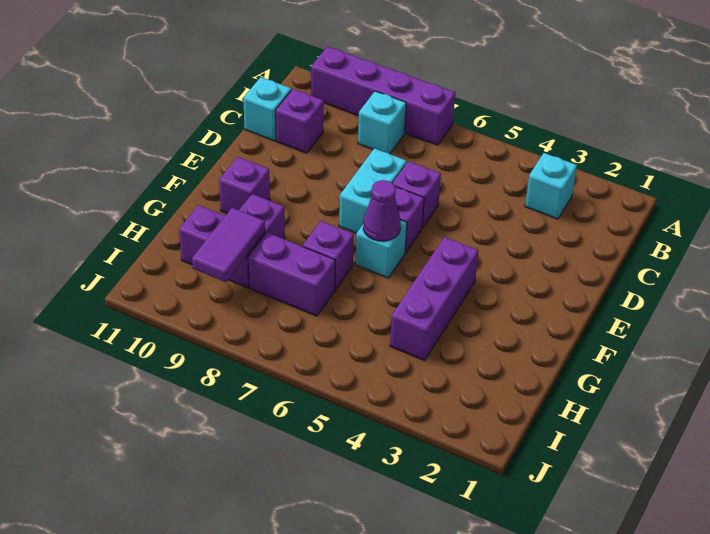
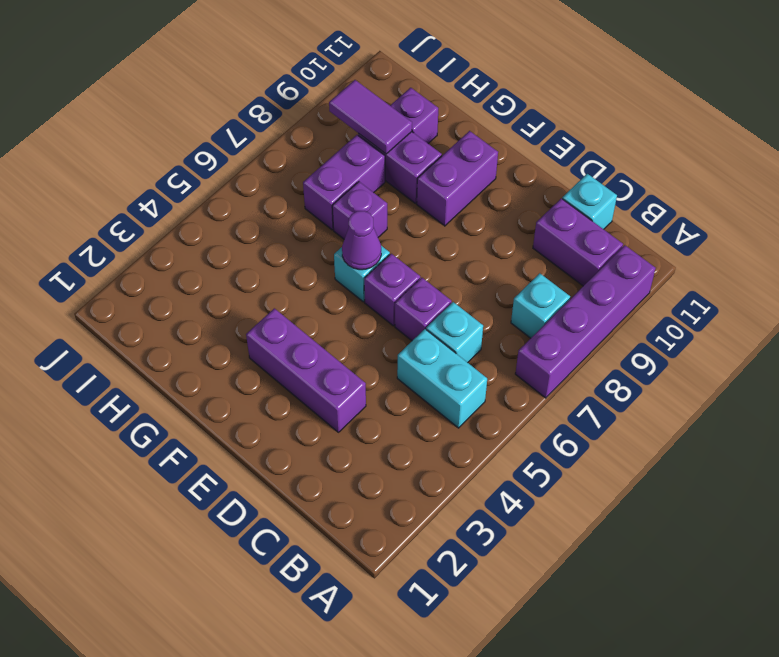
cyan brick B3 level 1 -> cyan brick C6 level 1
purple brick C10 level 1 -> purple brick B10:C10 level 1
cyan brick D7:E7 level 1 -> cyan brick B5:C5 level 1
purple brick F4:H4 level 1 -> purple brick D3:F3 level 1
purple brick F10 level 1 -> purple brick F9:F10 level 1

